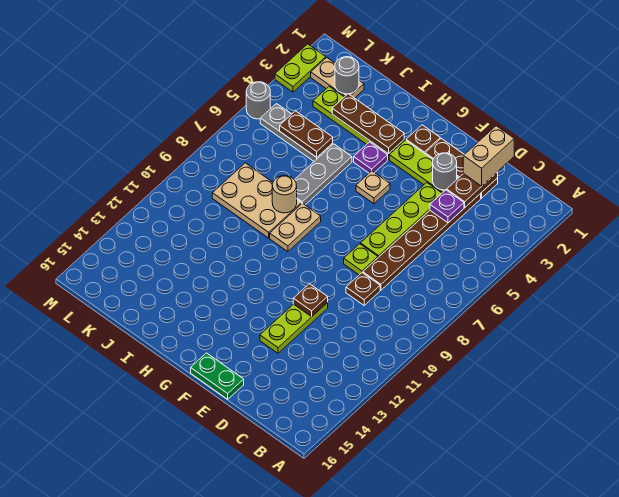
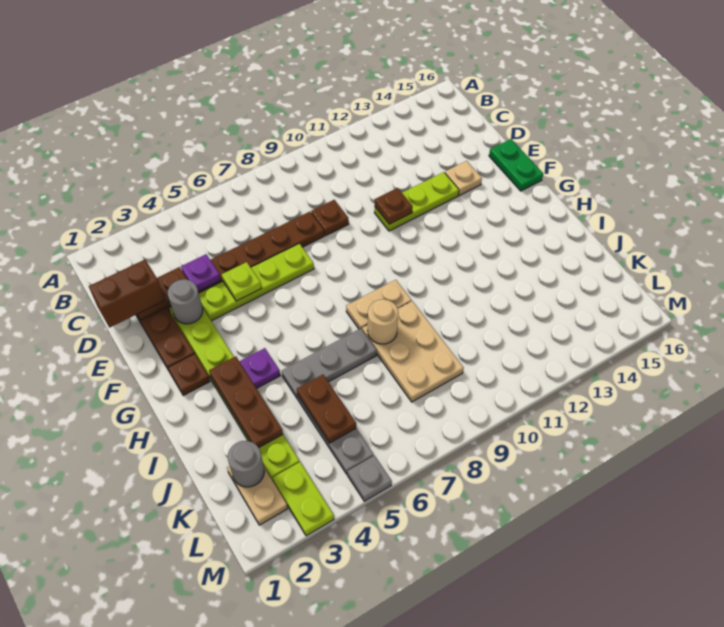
tan brick D1:D2 level 3 -> brown brick D1:D2 level 3
lime plate E8 level 1 -> lime plate E5 level 2
tan plate G5 level 1 -> tan plate E14 level 1
lime plate M2:M3 level 1 -> lime plate L3:M3 level 1
grey round brick M5 level 1 -> grey plate M5 level 1

